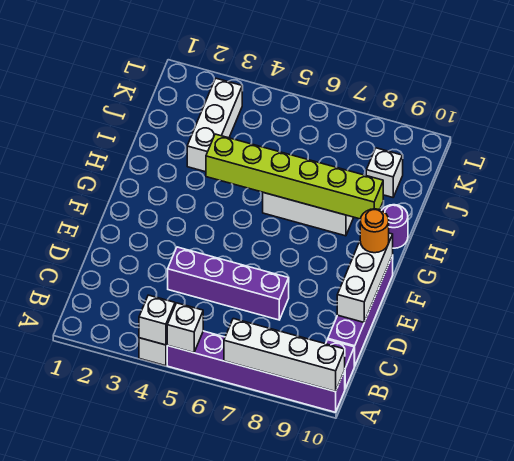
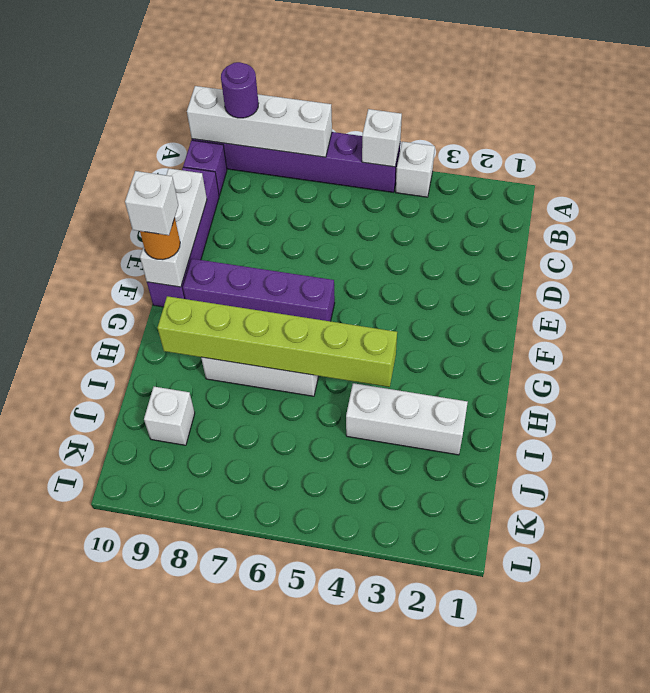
white brick A4 level 2 -> white brick F10 level 4
purple brick D4:D7 level 1 -> purple brick F6:F9 level 1
purple round brick H10 level 1 -> purple round brick A9 level 3
white brick I3:K3 level 1 -> white brick I2:I4 level 1

